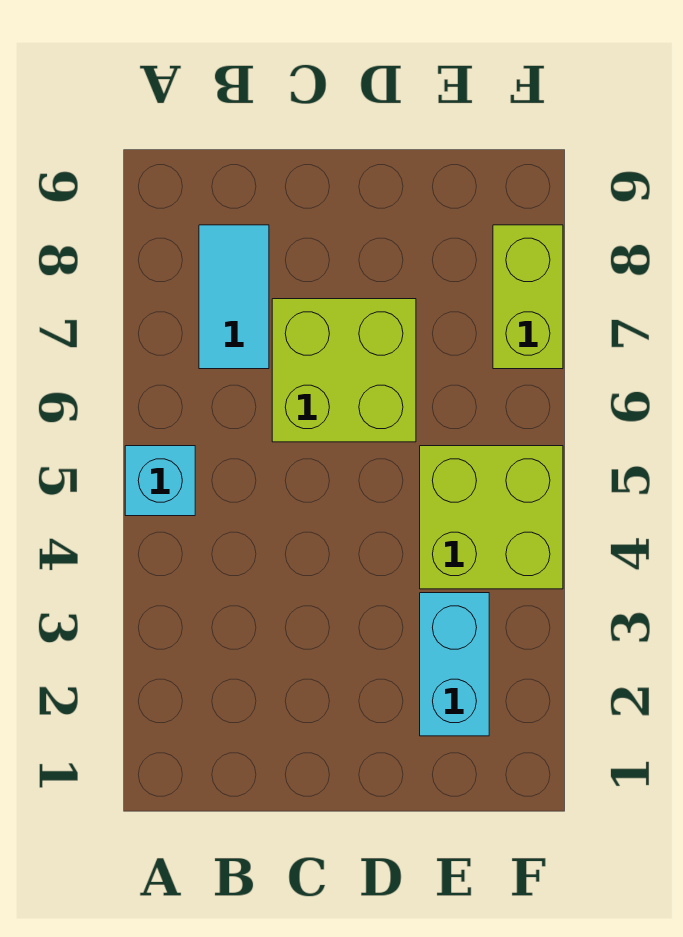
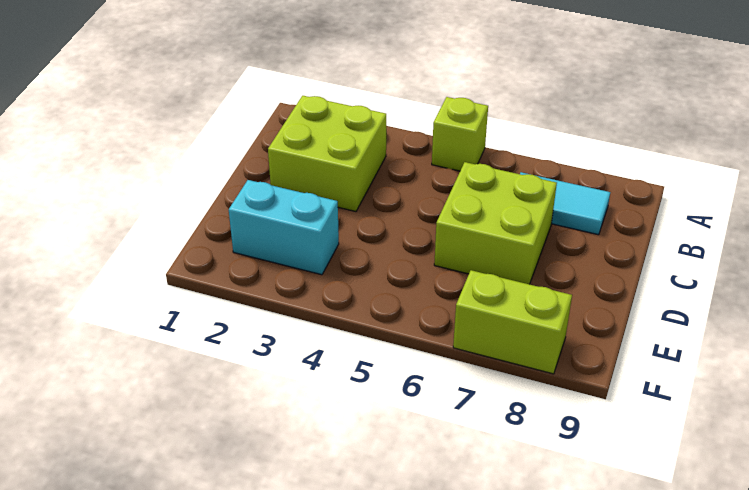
cyan brick A5 level 1 -> lime brick A5 level 1
lime brick E4:F5 level 1 -> lime brick B2:C3 level 1

